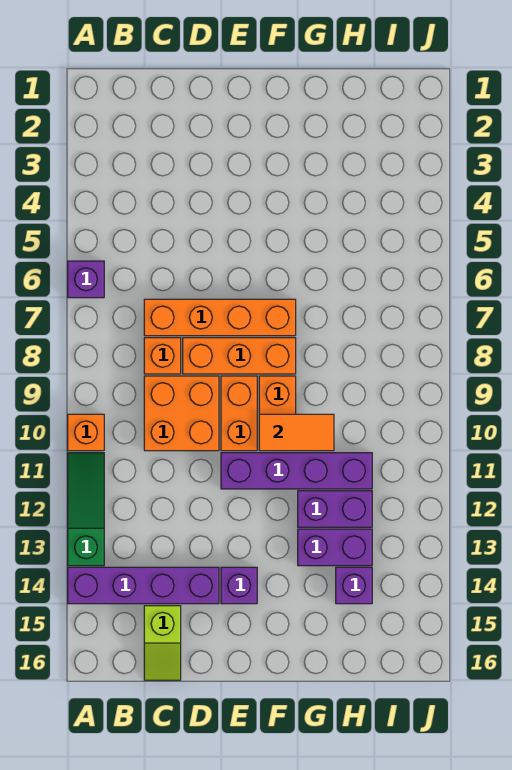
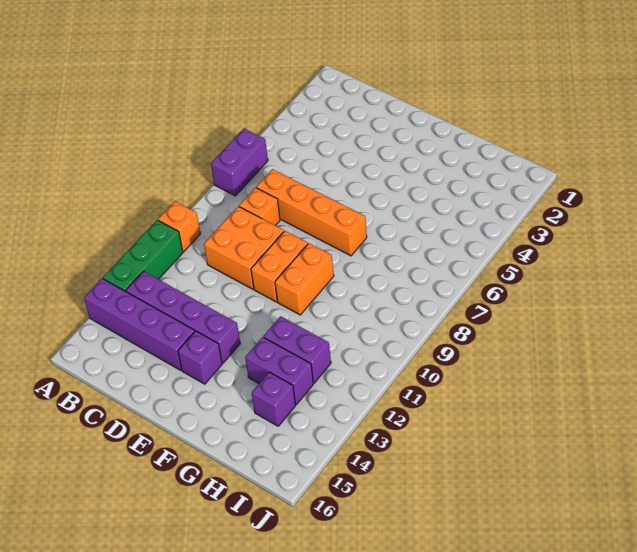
purple brick A6 level 1 -> purple brick A6:A7 level 1
green slope A11:A13 level 1 top 13 -> green brick A11:A13 level 1
lime slope C15:C16 level 1 top 15 -> none
orange brick D8:F8 level 1 -> none
purple brick E11:H11 level 1 -> purple brick B13:E13 level 1
orange tile F10:G10 level 2 -> none

